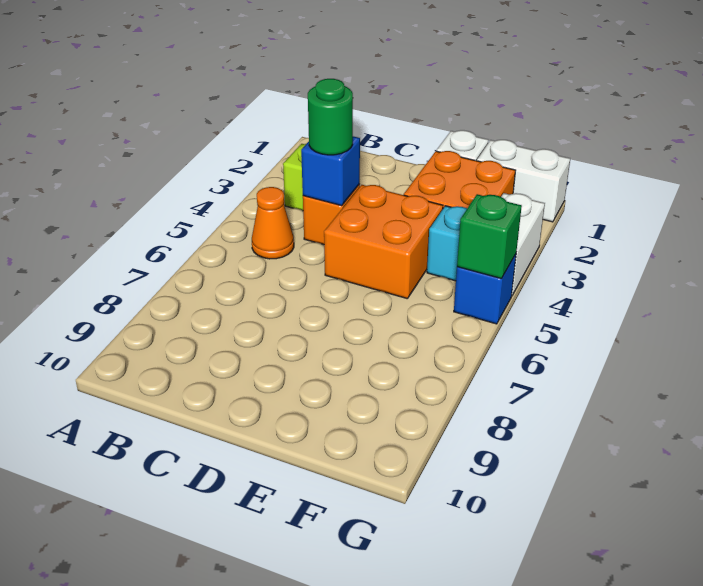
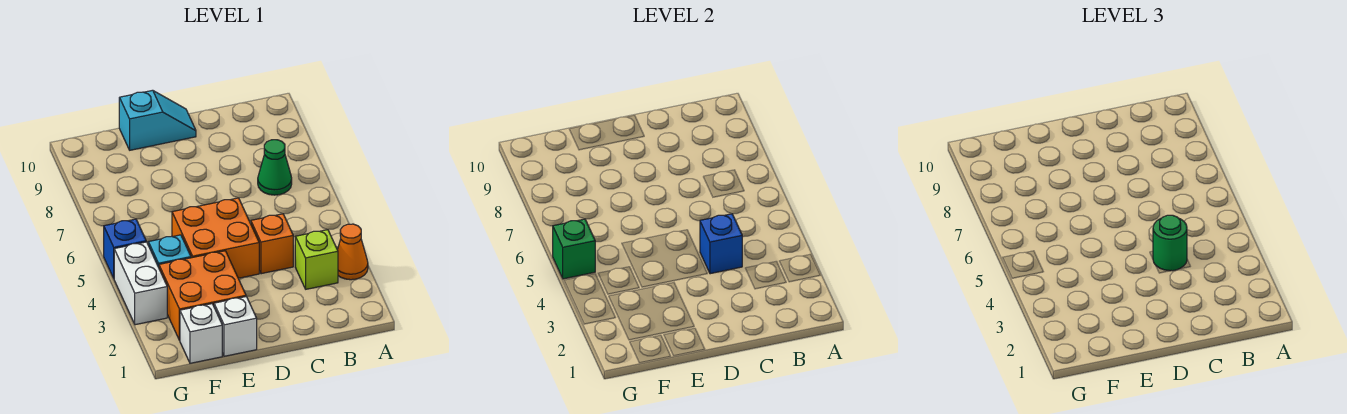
orange cone B5 level 1 -> orange cone A3 level 1
none -> green cone B7 level 1
none -> cyan slope D10:E10 level 1 top E
white brick F1:G1 level 1 -> white brick F1 level 1

